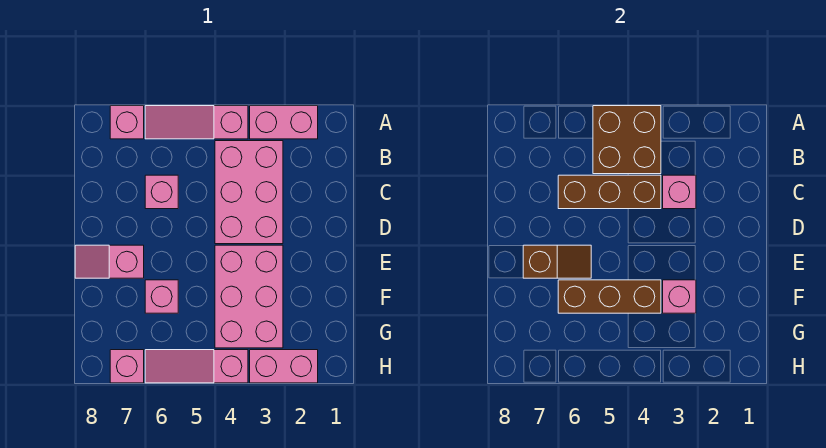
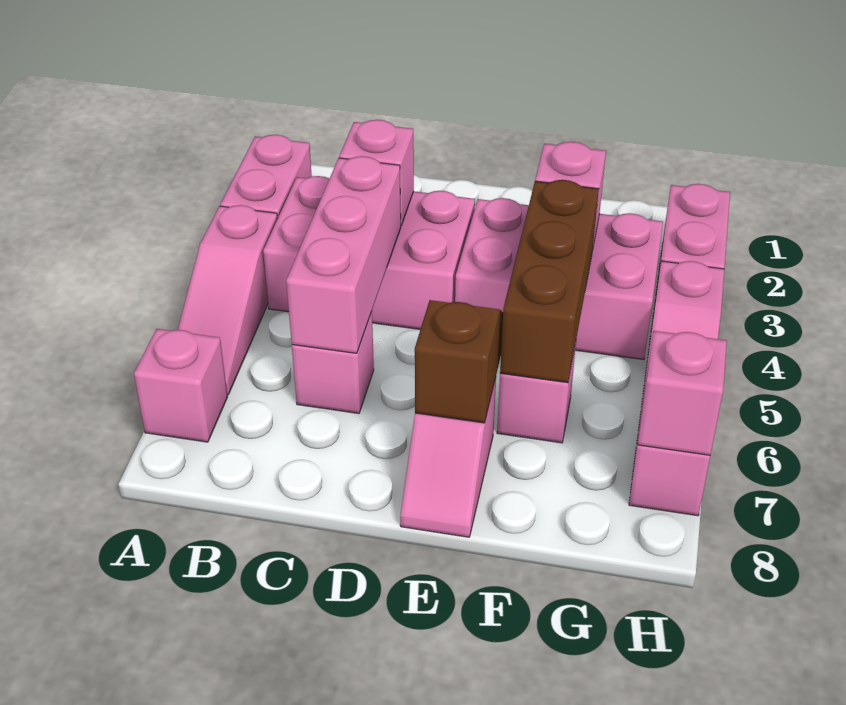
brown brick A4:B5 level 2 -> none
brown brick C4:C6 level 2 -> pink brick C4:C6 level 2
none -> pink brick H7 level 2

